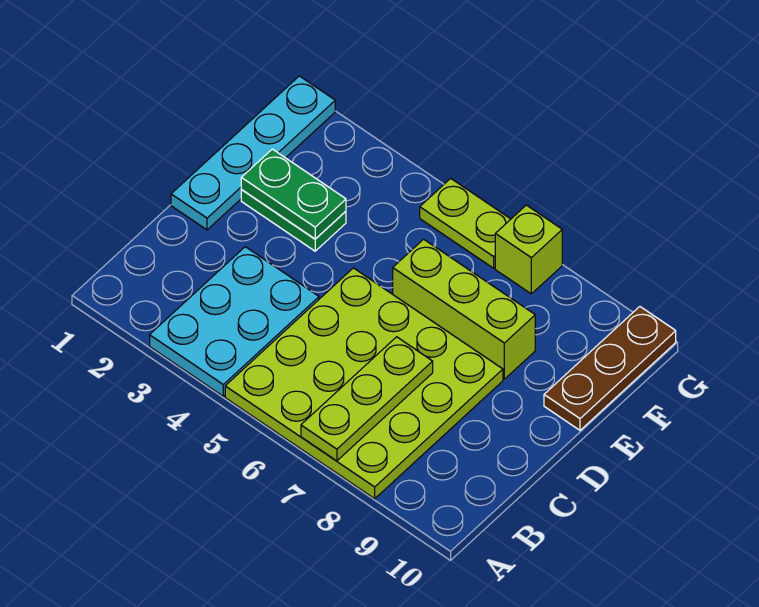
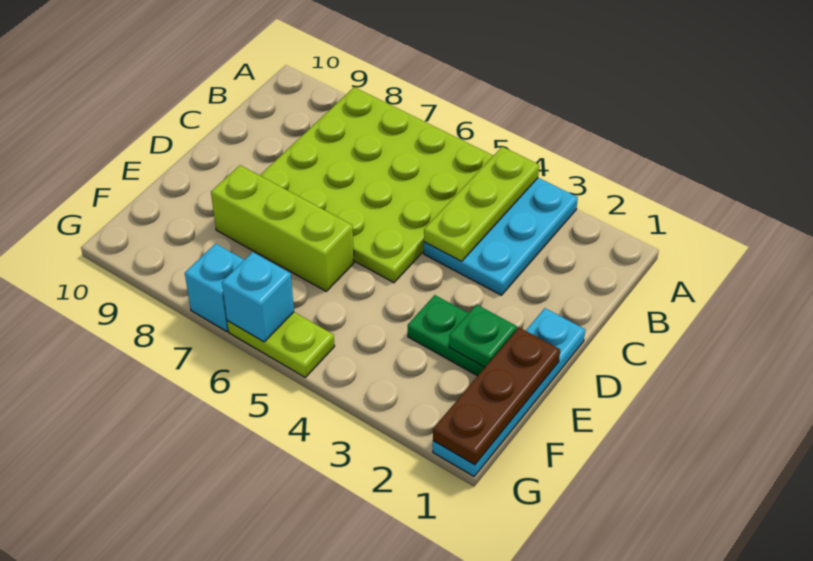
lime plate A7:C7 level 2 -> lime plate A4:C4 level 2
green plate E2:E3 level 2 -> green plate E2 level 2
brown plate E10:G10 level 1 -> brown plate E1:G1 level 2
none -> cyan brick G6 level 2
lime brick G7 level 1 -> cyan brick G7 level 1

